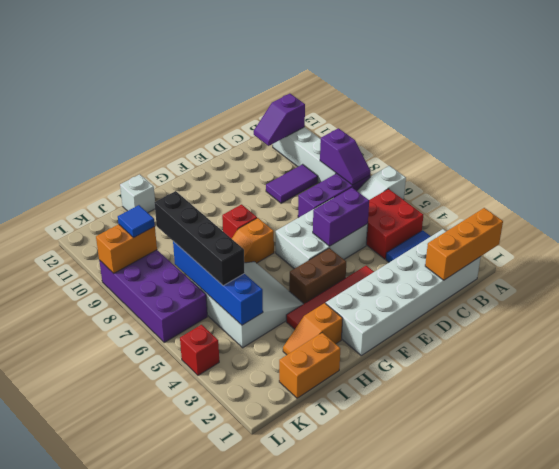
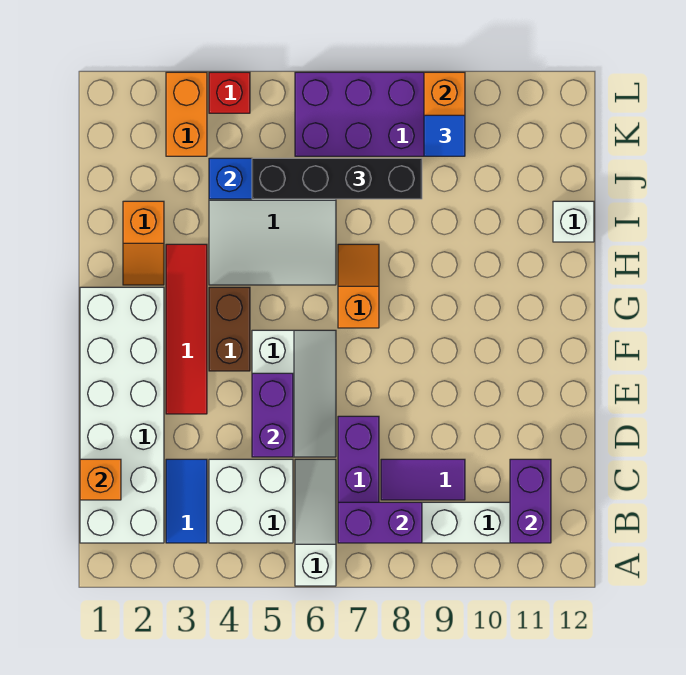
orange brick A1:C1 level 2 -> orange brick C1 level 2
red brick B4:C5 level 1 -> white brick B4:C5 level 1
purple slope B7:B8 level 2 top 8 -> purple brick B7:B8 level 2
purple slope B11:C11 level 2 top B -> purple brick B11:C11 level 2
purple tile C9:D9 level 1 -> purple tile C8:C9 level 1
white brick D5:F6 level 1 -> white slope D5:F6 level 1 top 5
red brick G8 level 1 -> none
orange slope H2:I2 level 1 top H -> orange slope H2:I2 level 1 top I
orange brick I1:J1 level 1 -> orange brick K3:L3 level 1

